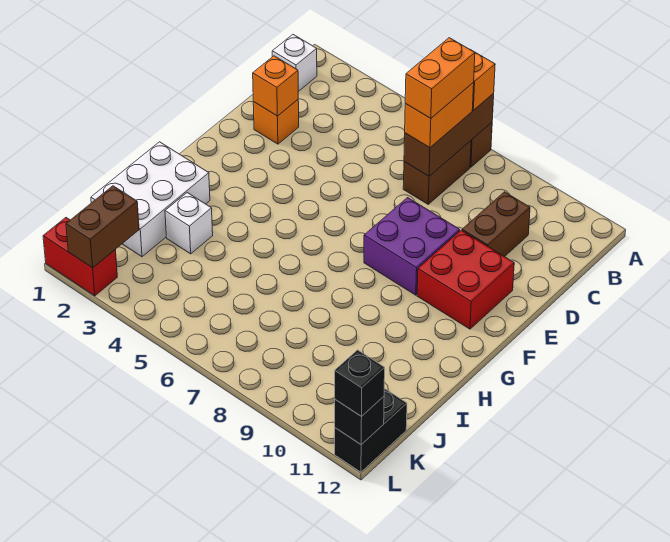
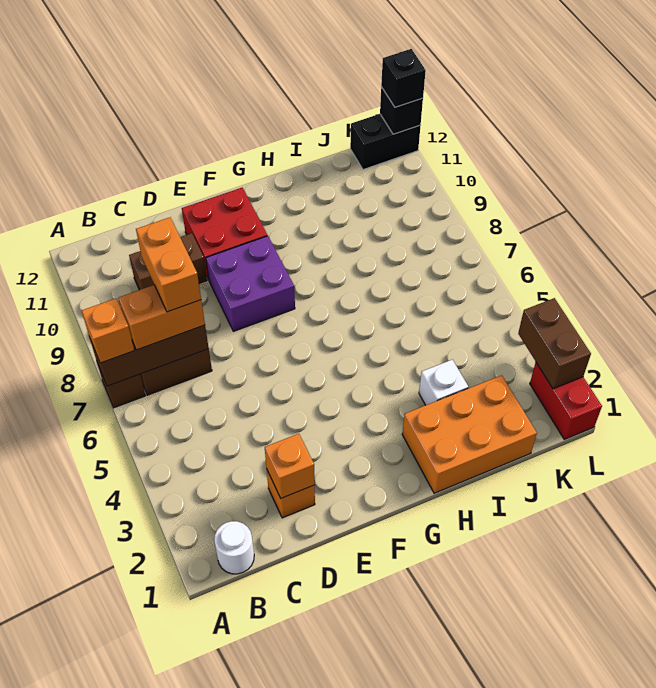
white brick B1 level 1 -> white round brick B1 level 1
orange brick B7:C7 level 4 -> orange brick C7:C8 level 4
white brick H1:J2 level 1 -> orange brick H1:J2 level 1
brown brick K2:L2 level 2 -> brown brick L2:L3 level 2

